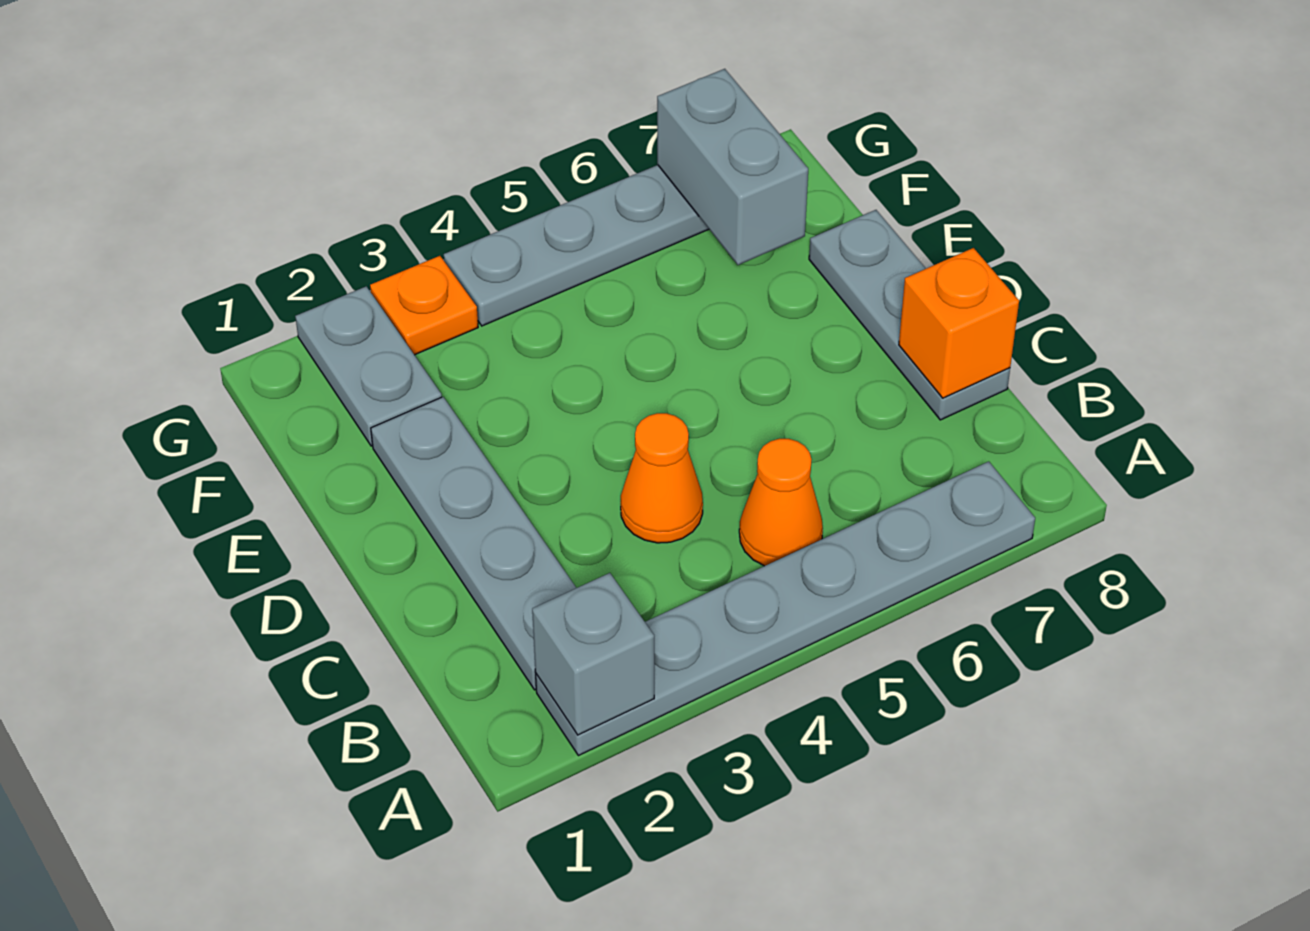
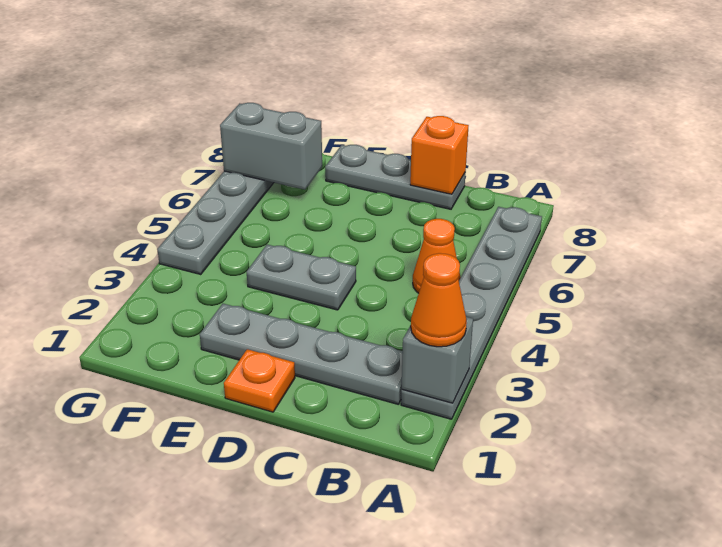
orange cone C4 level 1 -> orange cone A2 level 3
grey plate F2:G2 level 1 -> grey plate D4:E4 level 1
orange plate G3 level 1 -> orange plate D1 level 1

